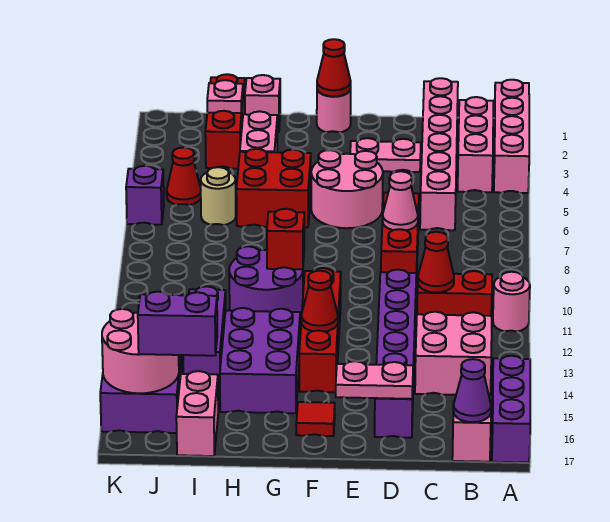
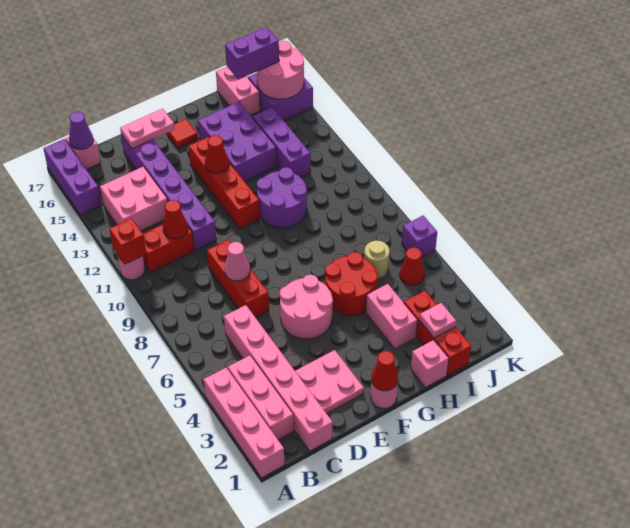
pink plate D3:E3 level 1 -> pink plate D2:E3 level 1
red brick G5:H6 level 1 -> red round brick G5:H6 level 1
red brick G10 level 2 -> red brick A11 level 2

